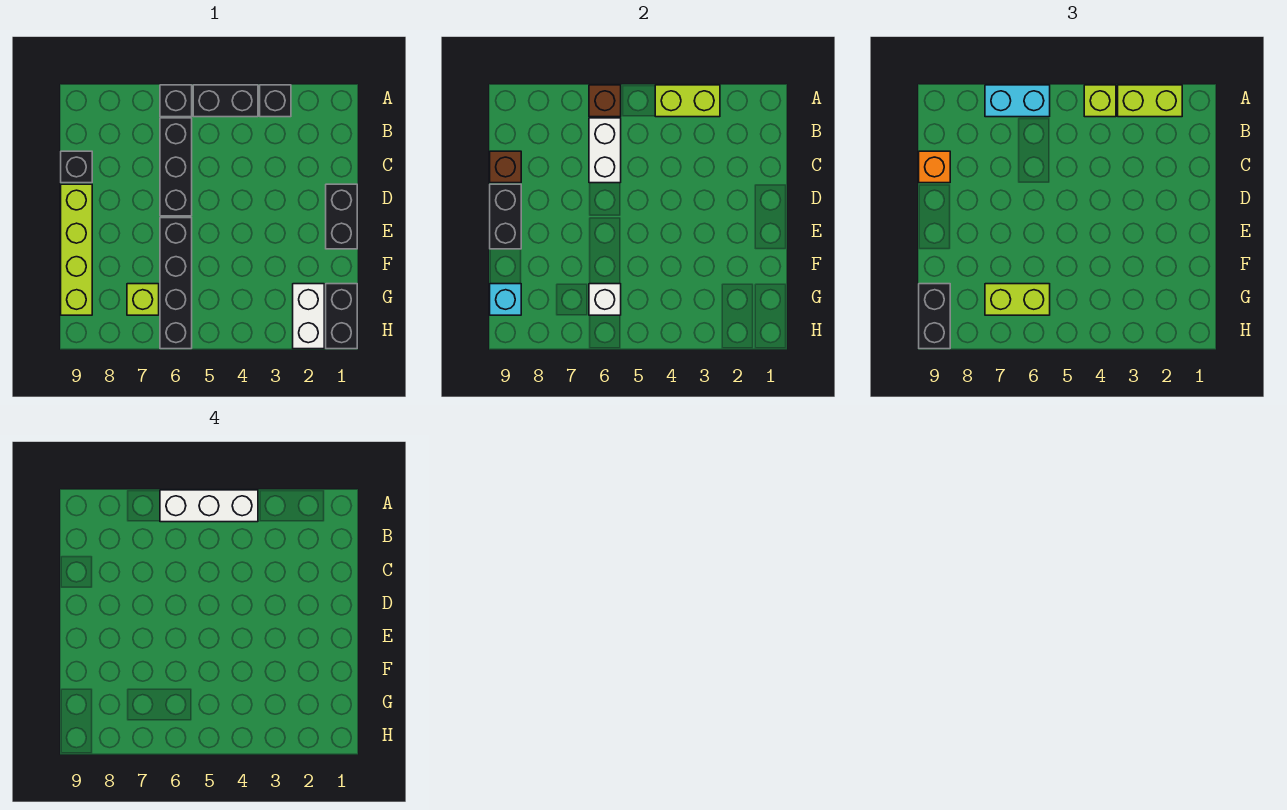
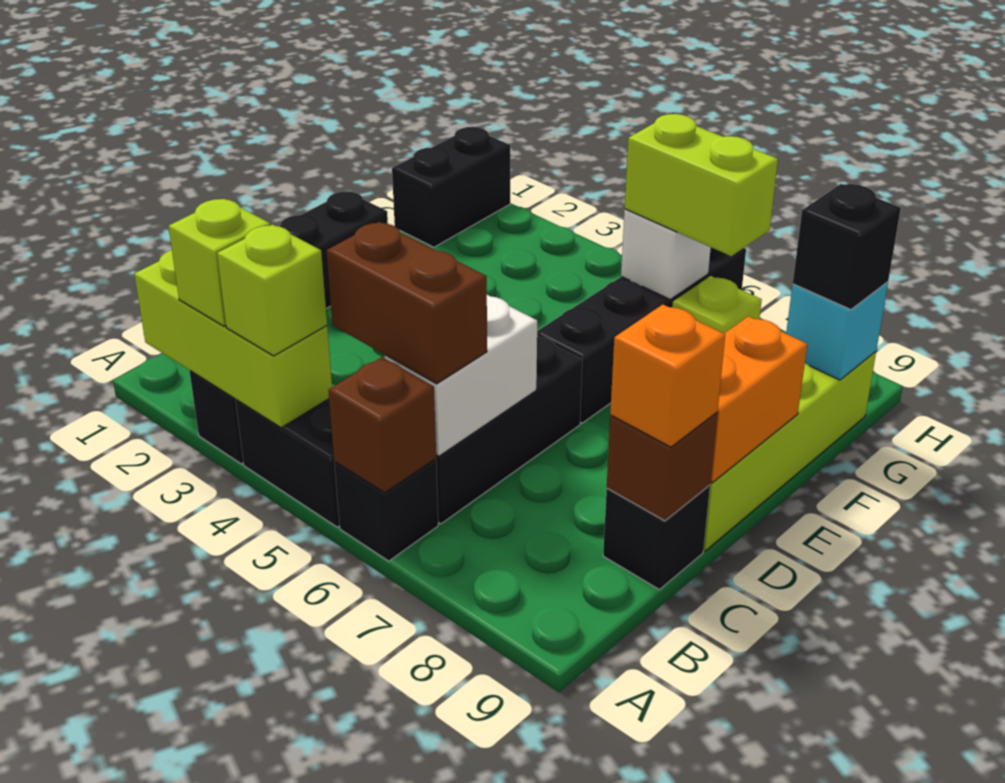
lime brick A2:A3 level 3 -> lime brick A3 level 3
lime brick A3:A4 level 2 -> lime brick A2:A4 level 2
white brick A4:A6 level 4 -> none
cyan brick A6:A7 level 3 -> none
none -> brown brick B5:B6 level 3
black brick D9:E9 level 2 -> orange brick D9:E9 level 2
white brick G2:H2 level 1 -> none
black brick G9:H9 level 3 -> black brick G9 level 3

